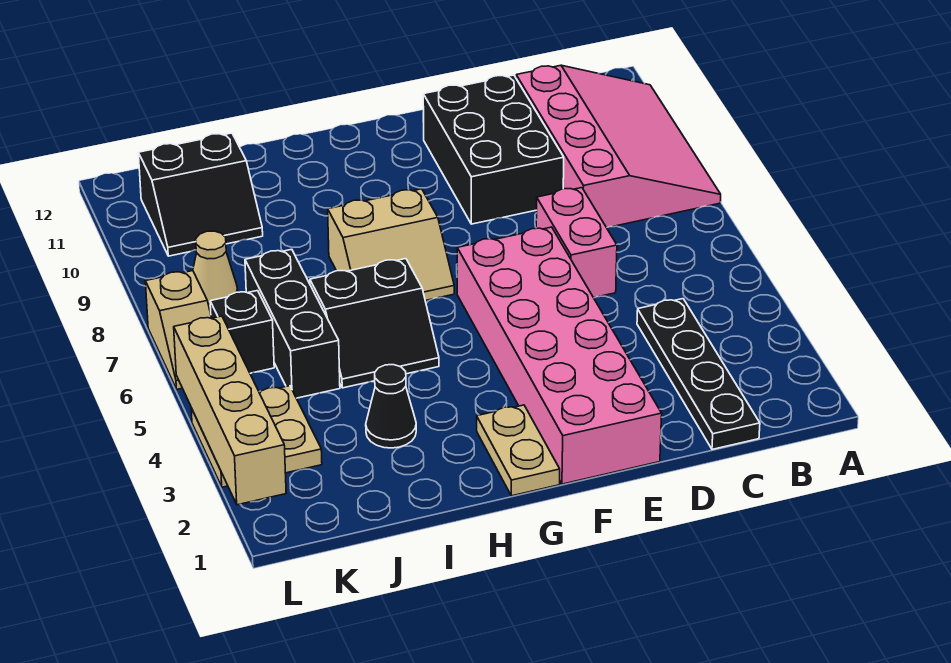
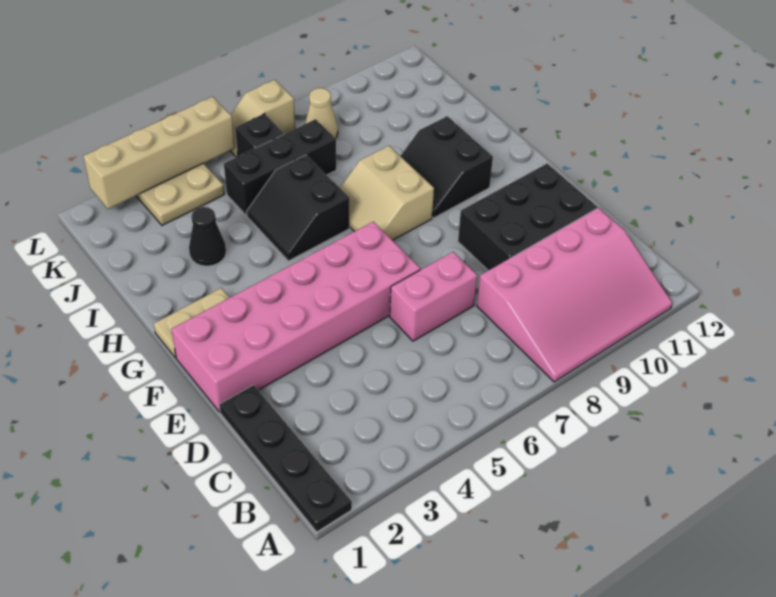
black plate C1:C4 level 1 -> black plate A1:D1 level 1
black slope J10:K11 level 1 top 11 -> black slope G9:H10 level 1 top 10

